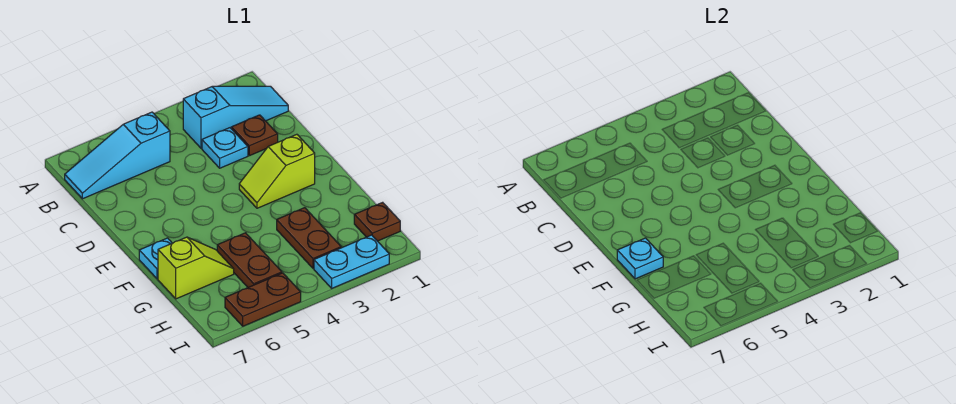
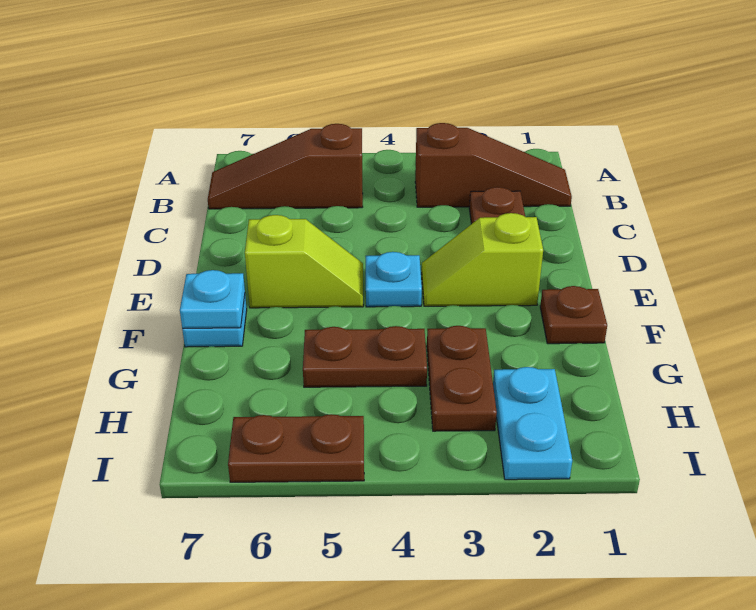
cyan slope B1:B3 level 1 top 3 -> brown slope B1:B3 level 1 top 3
cyan slope B5:B7 level 1 top 5 -> brown slope B5:B7 level 1 top 5
cyan plate C3 level 1 -> cyan plate E4 level 1
brown plate G5:H5 level 1 -> brown plate G4:G5 level 1
lime slope G6:G7 level 1 top 7 -> lime slope E5:E6 level 1 top 6
brown plate H1 level 1 -> brown plate F1 level 1
cyan plate I2:I3 level 1 -> cyan plate H2:I2 level 1

